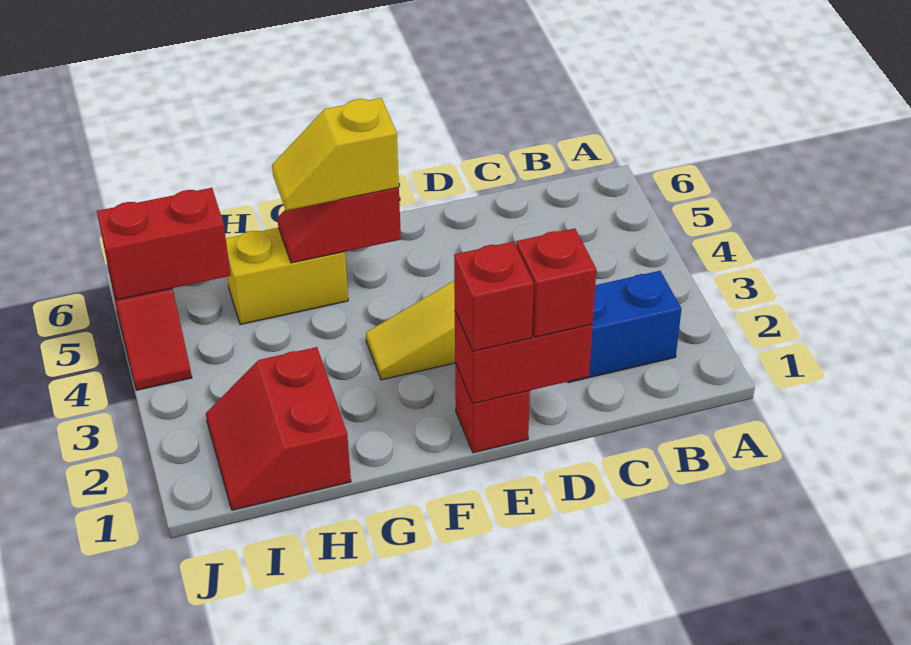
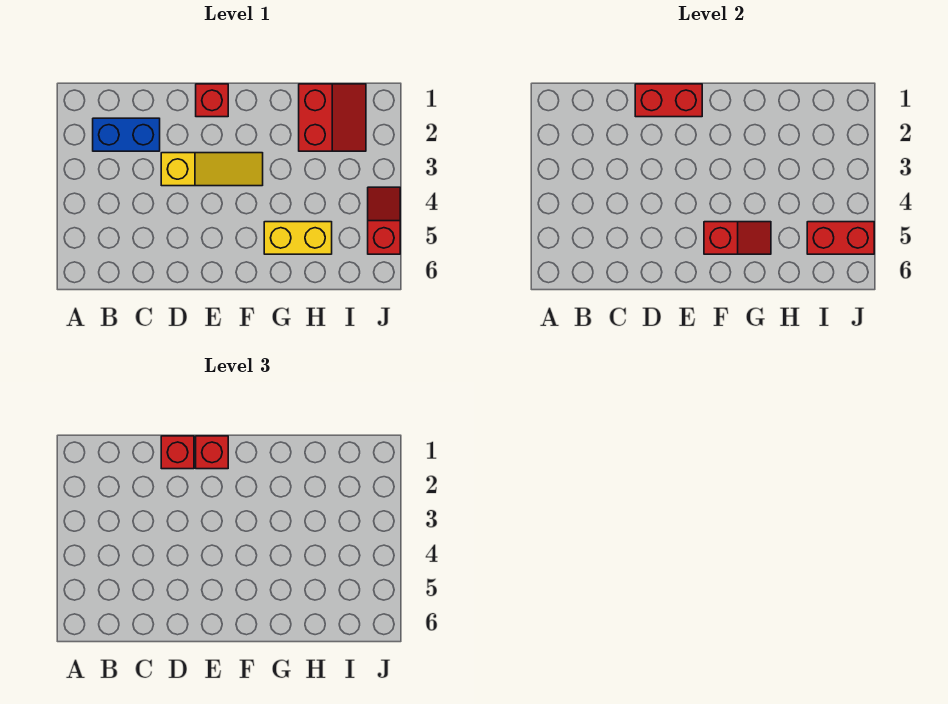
yellow slope F5:G5 level 3 top F -> none

